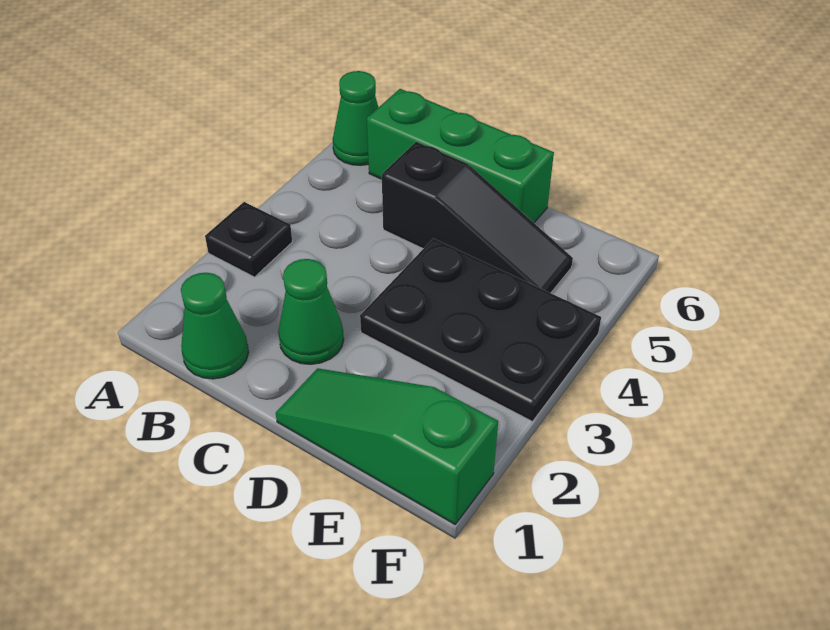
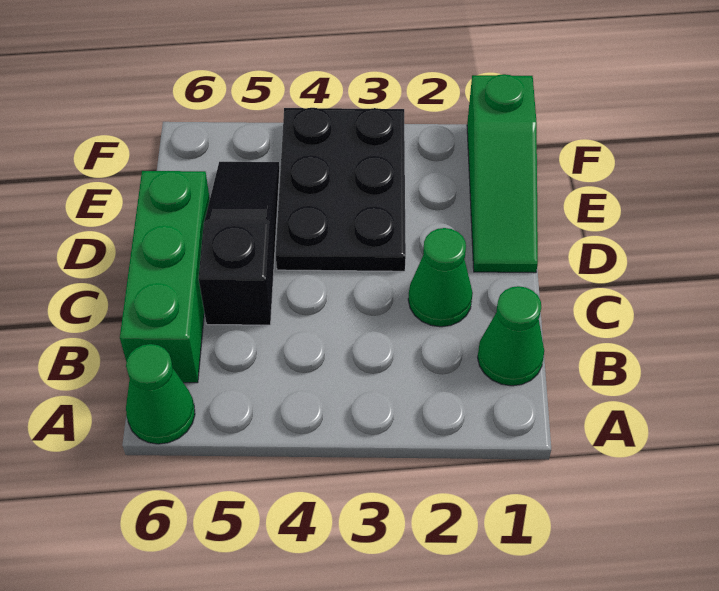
black plate A3 level 1 -> none

